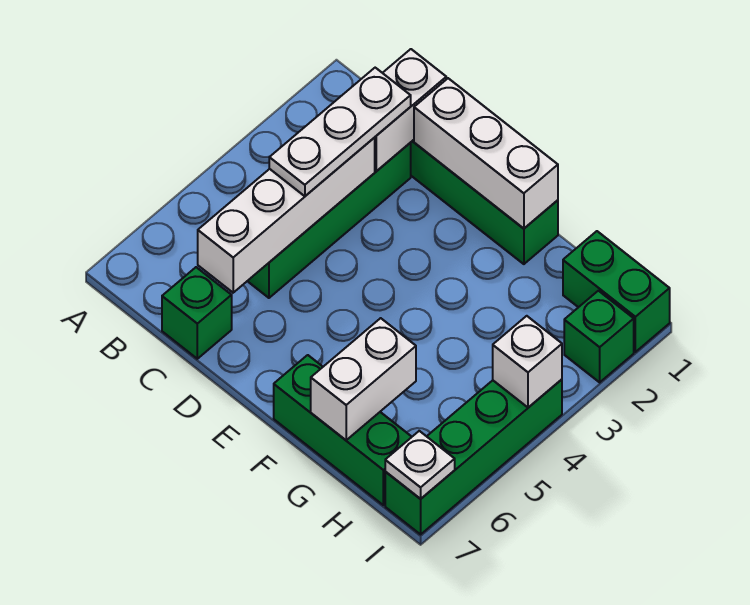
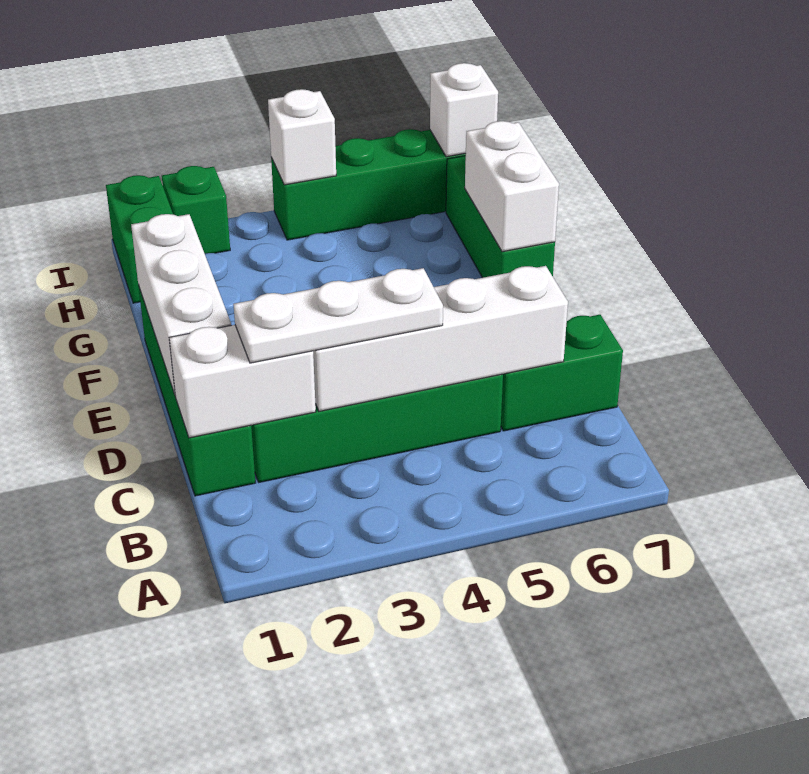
green brick C7 level 1 -> green brick C6:C7 level 1
white brick G6:G7 level 2 -> white brick F7:G7 level 2
white plate I7 level 2 -> white brick I7 level 2

